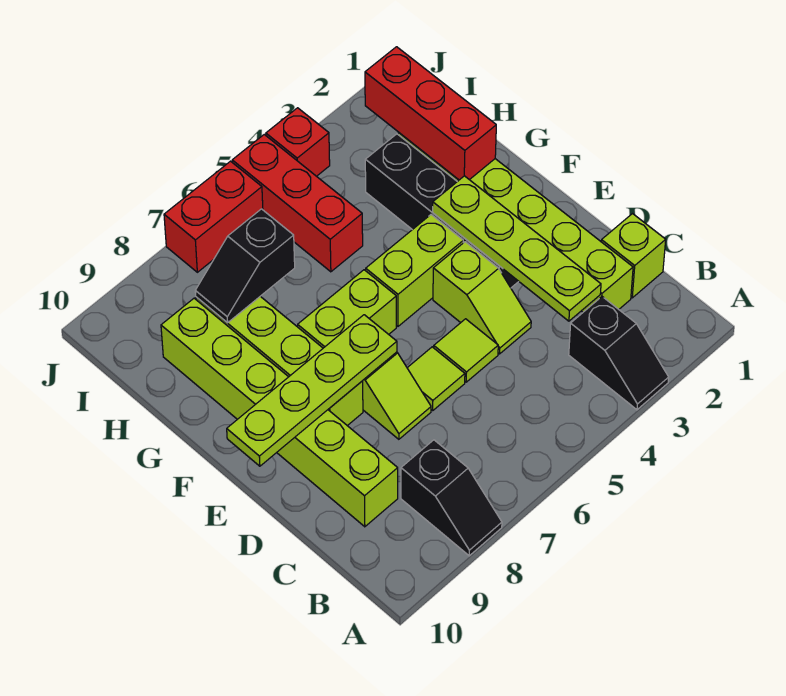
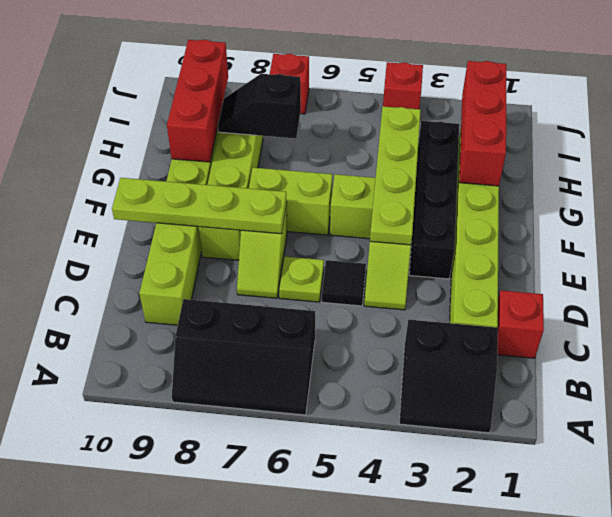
black slope A3:B3 level 1 top B -> black slope A2:B3 level 1 top B
black slope A8:B8 level 1 top B -> black slope A6:B8 level 1 top B
lime brick C1 level 1 -> red brick C1 level 1
lime plate C3:F3 level 2 -> lime plate E4:H4 level 2
lime tile D5 level 1 -> black tile D5 level 1
lime tile D6 level 1 -> lime plate D6 level 1
red brick H5:J5 level 1 -> red brick G9:I9 level 2
red brick J6:J7 level 1 -> red brick J7 level 1

